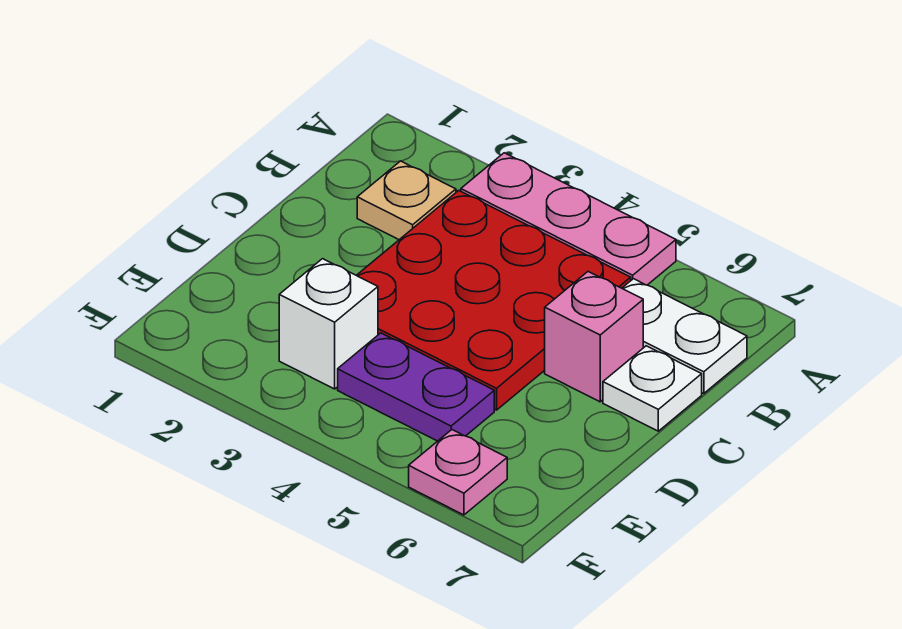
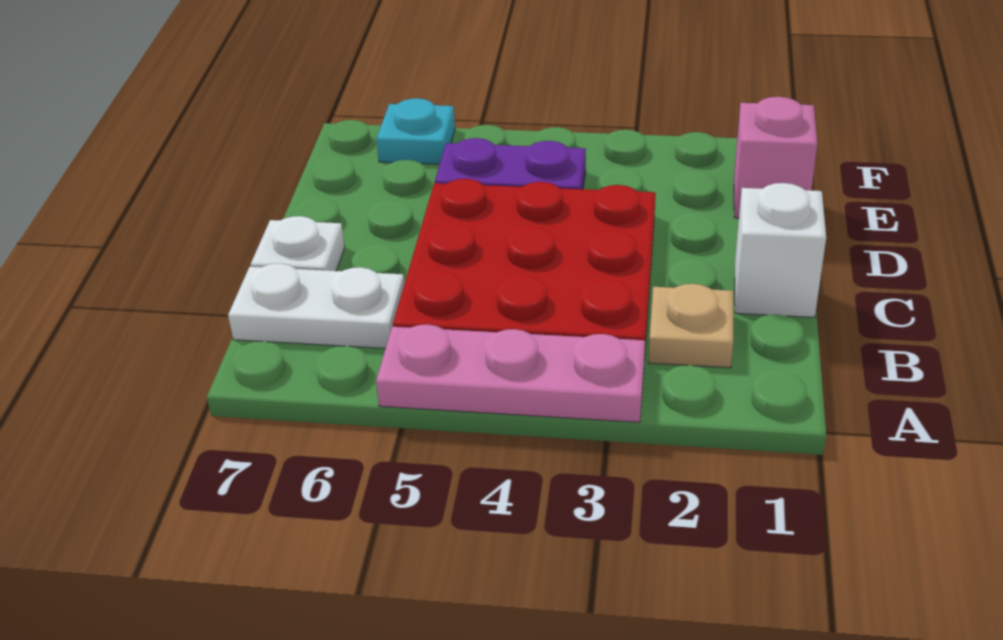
pink brick C6 level 1 -> pink brick E1 level 1
white brick E3 level 1 -> white brick C1 level 1
pink plate F6 level 1 -> cyan plate F6 level 1

